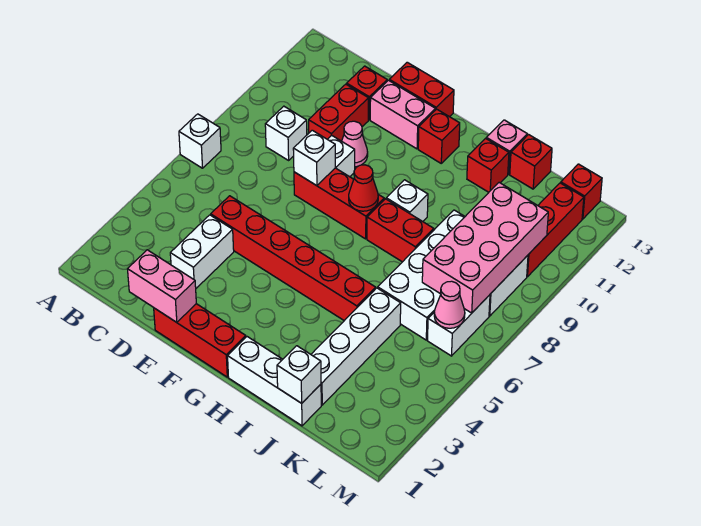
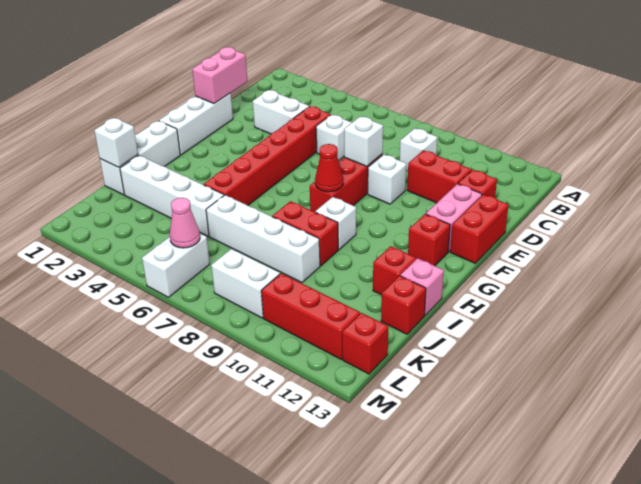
white brick A7 level 1 -> white brick D6 level 1
red brick E1:G1 level 1 -> white brick E1:G1 level 1
pink cone E10 level 1 -> none
red brick H8:I8 level 1 -> red brick I8:I9 level 1
white brick J6:K9 level 1 -> white brick J6:J9 level 1
pink brick K7:L10 level 2 -> none
white brick L6:L7 level 1 -> white brick L6:M6 level 1

